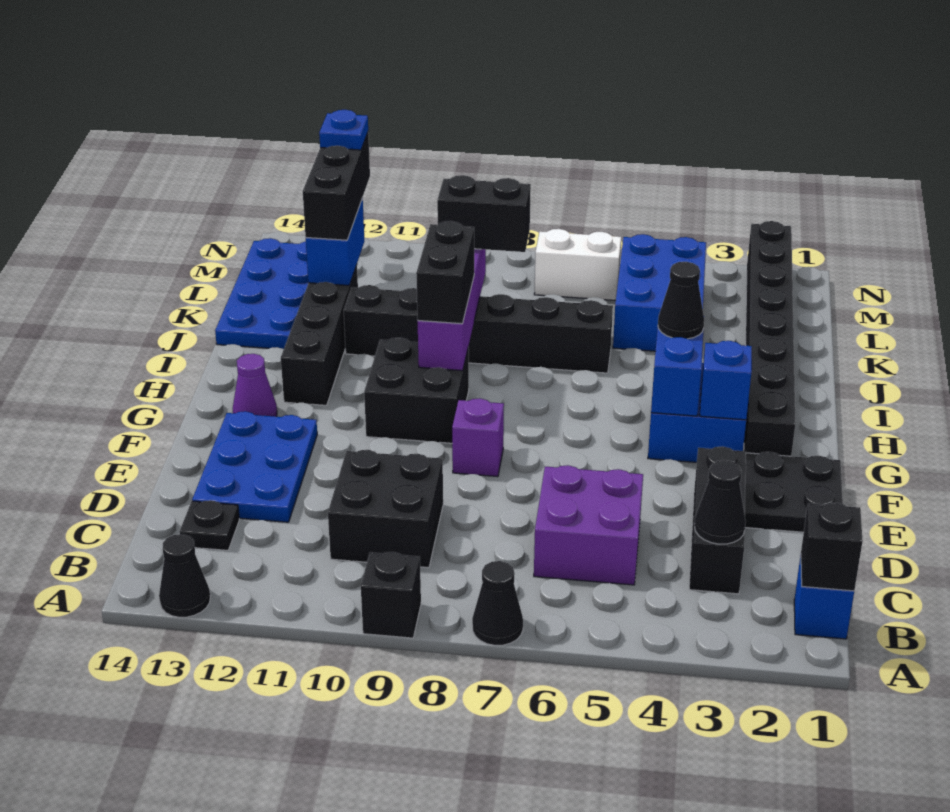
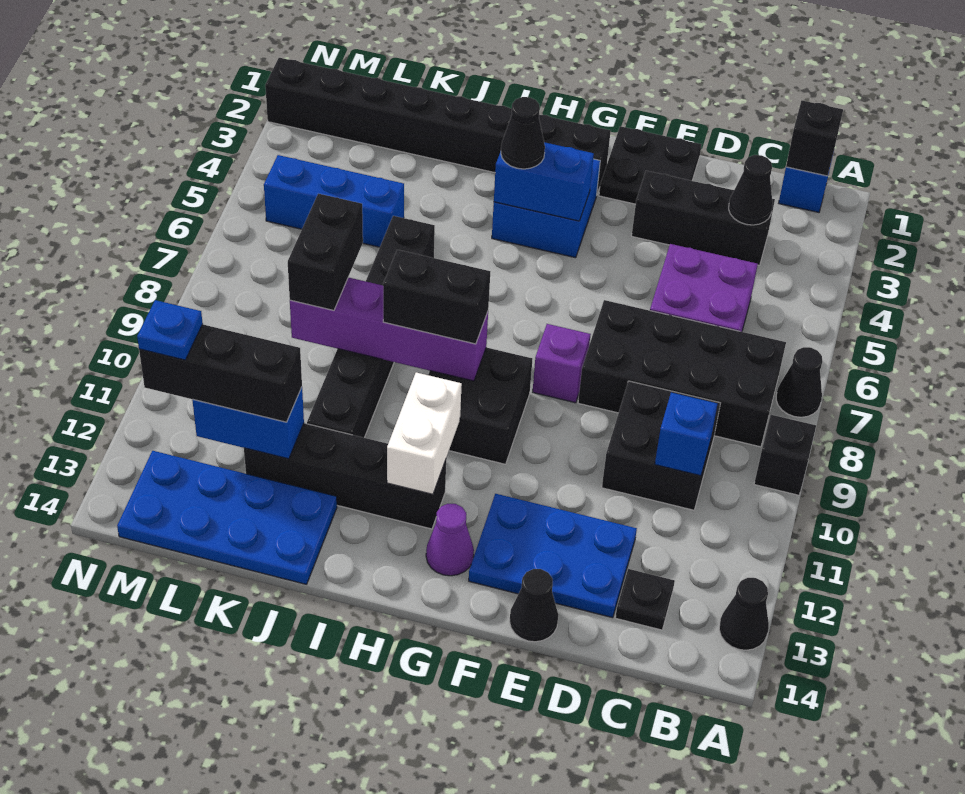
none -> black brick B7:E8 level 1
none -> black cone E14 level 1
blue brick G3 level 2 -> blue brick C10 level 2
blue brick K4:M5 level 1 -> blue brick K5:M5 level 1
white brick M6:M7 level 1 -> white brick H11:H12 level 2

